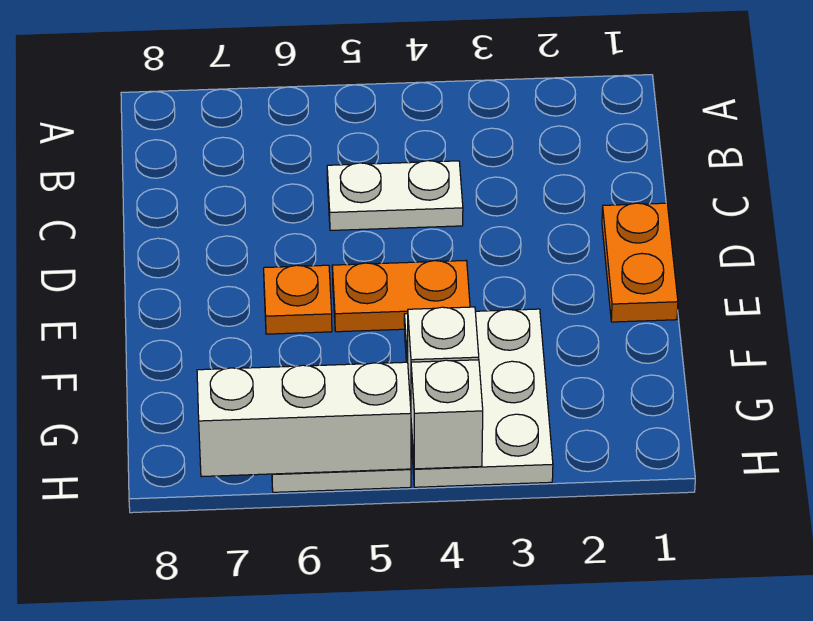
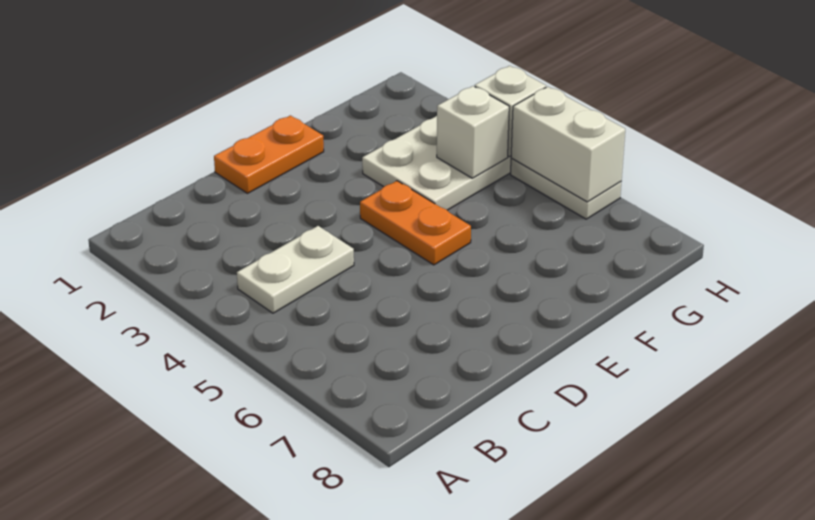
white plate C4:C5 level 1 -> white plate B4:C4 level 1
orange plate E6 level 1 -> none
white brick H5:H7 level 2 -> white brick H5:H6 level 2

